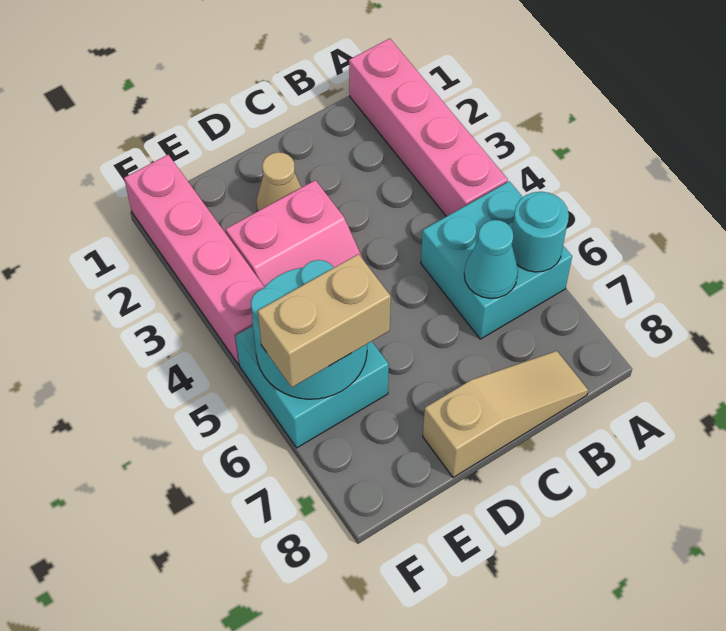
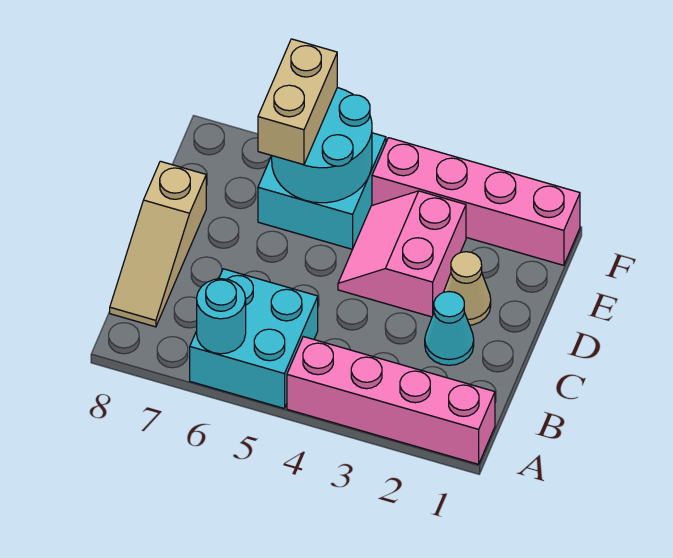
cyan cone B6 level 2 -> cyan cone C2 level 1

